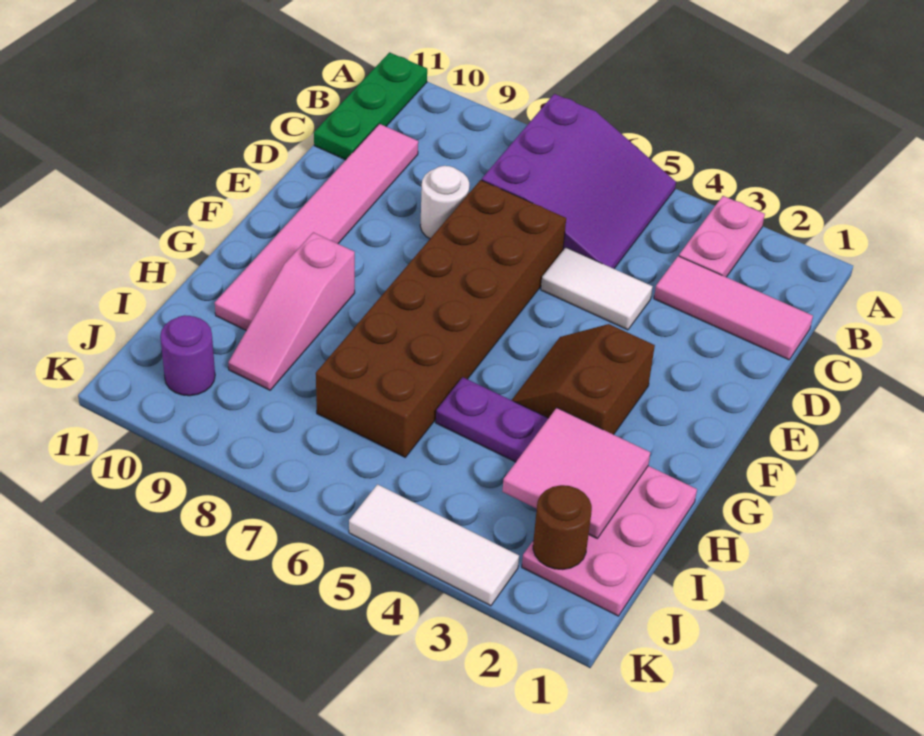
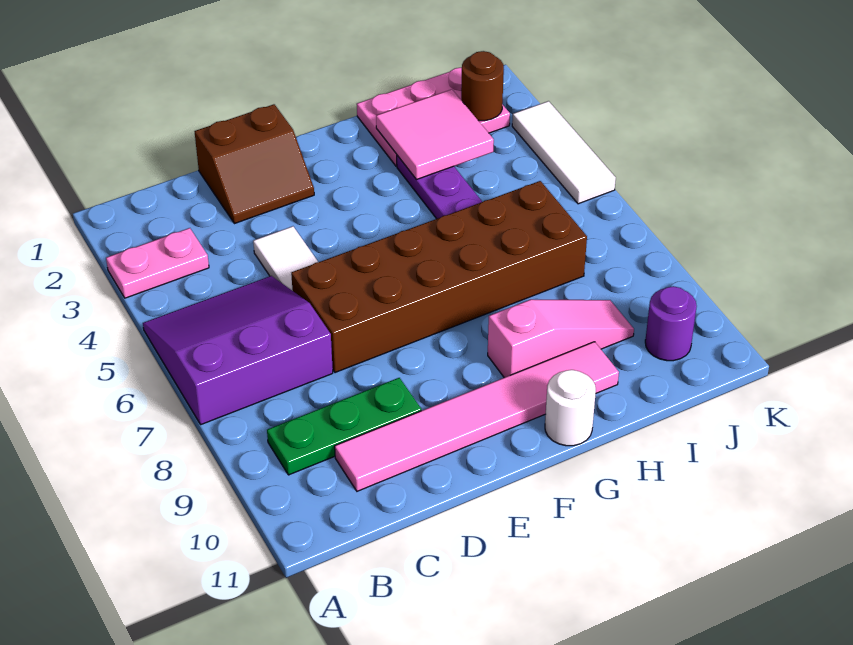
green plate A11:C11 level 1 -> green plate B9:D9 level 1
pink tile C1:C3 level 1 -> none
white round brick D8 level 1 -> white round brick G11 level 1
brown slope F3:G4 level 1 top 3 -> brown slope D1:E2 level 1 top 1

